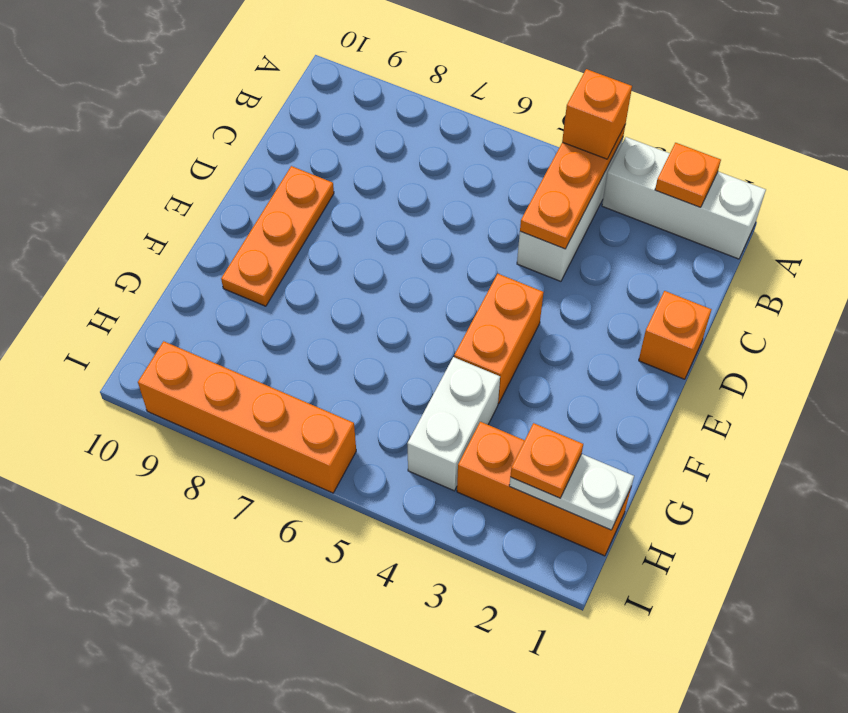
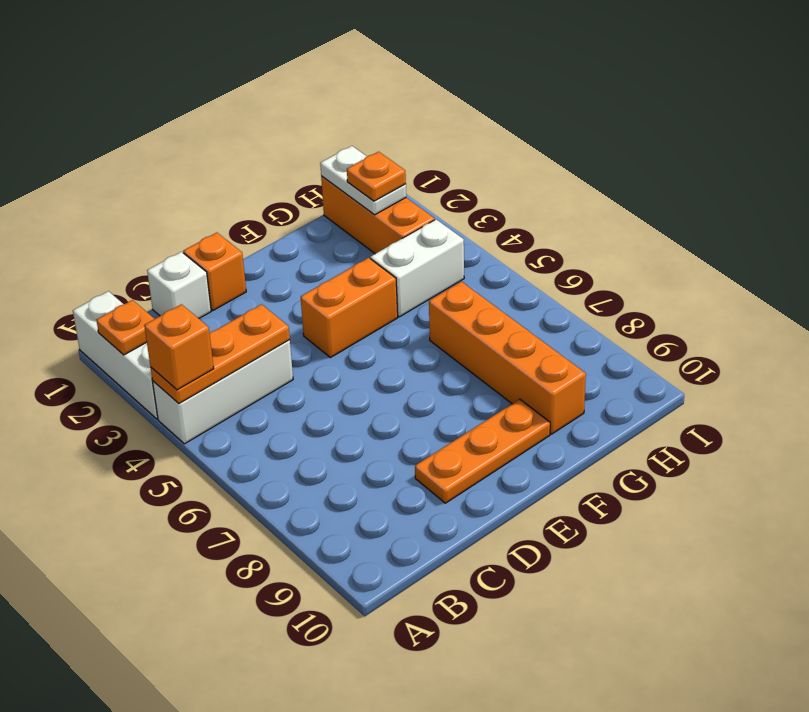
none -> white brick C1 level 1
orange brick I6:I9 level 1 -> orange brick G6:G9 level 1

